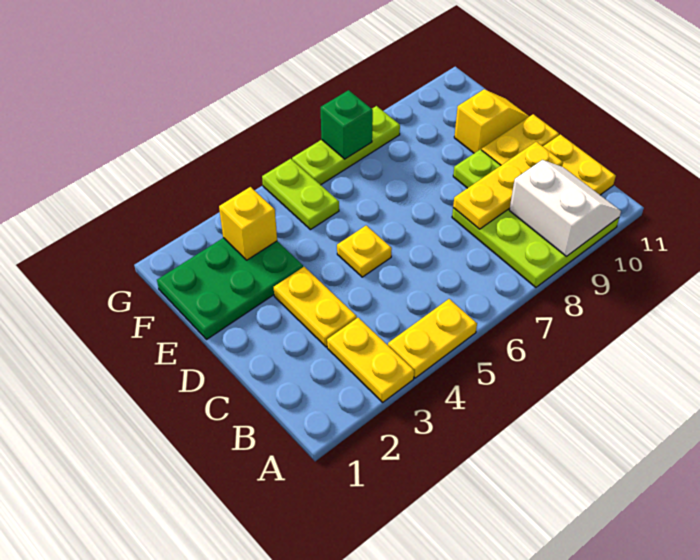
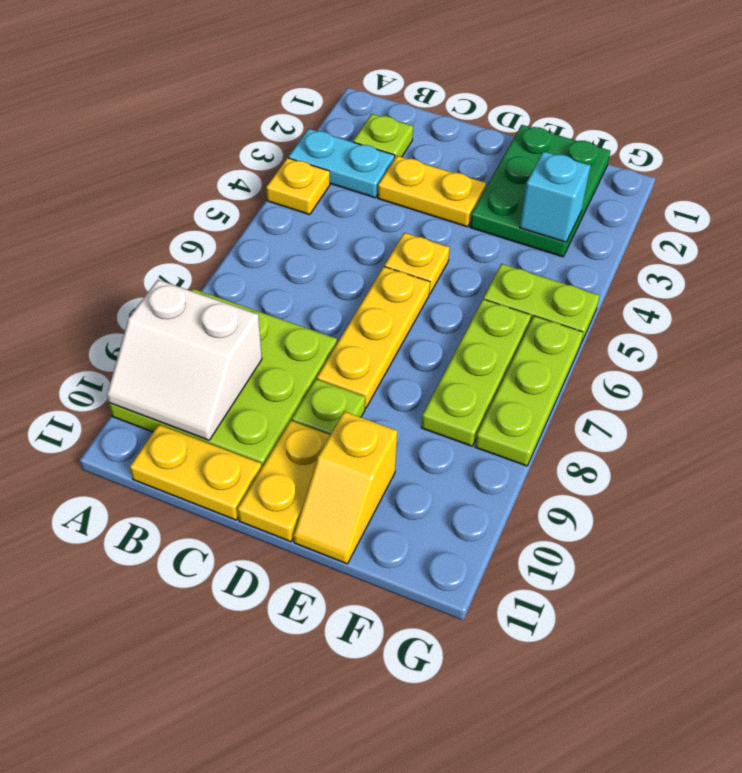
yellow plate A3:B3 level 1 -> cyan plate A3:B3 level 1
yellow plate A4:A5 level 1 -> yellow plate A4 level 1
none -> lime plate B2 level 1
yellow plate C8:C10 level 2 -> yellow plate D6:D8 level 1
yellow brick F3 level 2 -> cyan brick F3 level 2
none -> lime plate F6:F8 level 1
green brick G7 level 2 -> none

